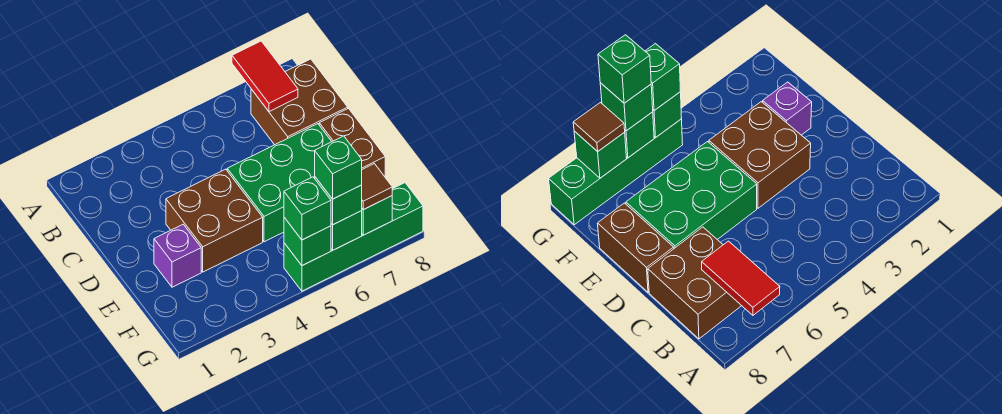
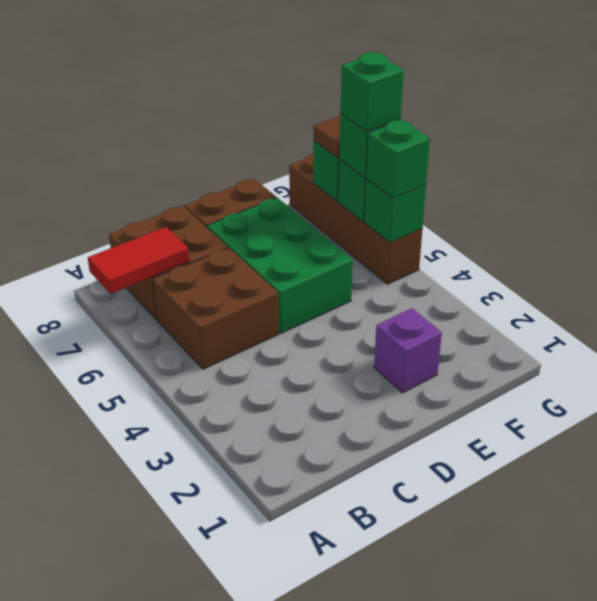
brown brick D3:E4 level 1 -> brown brick B5:C6 level 1
green brick G5:G8 level 1 -> brown brick G5:G8 level 1

